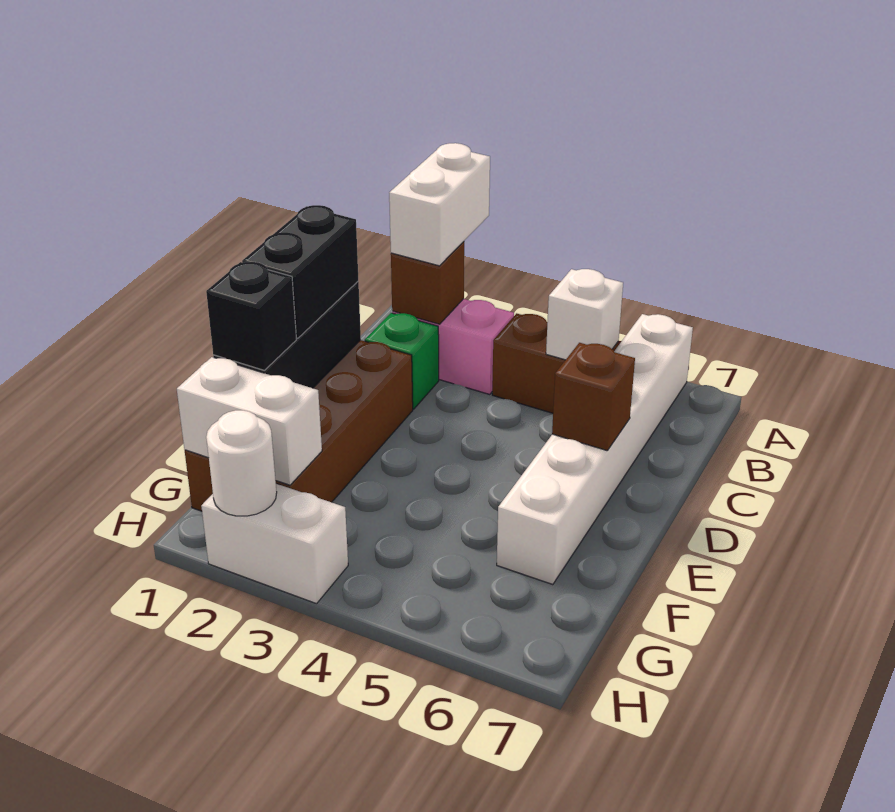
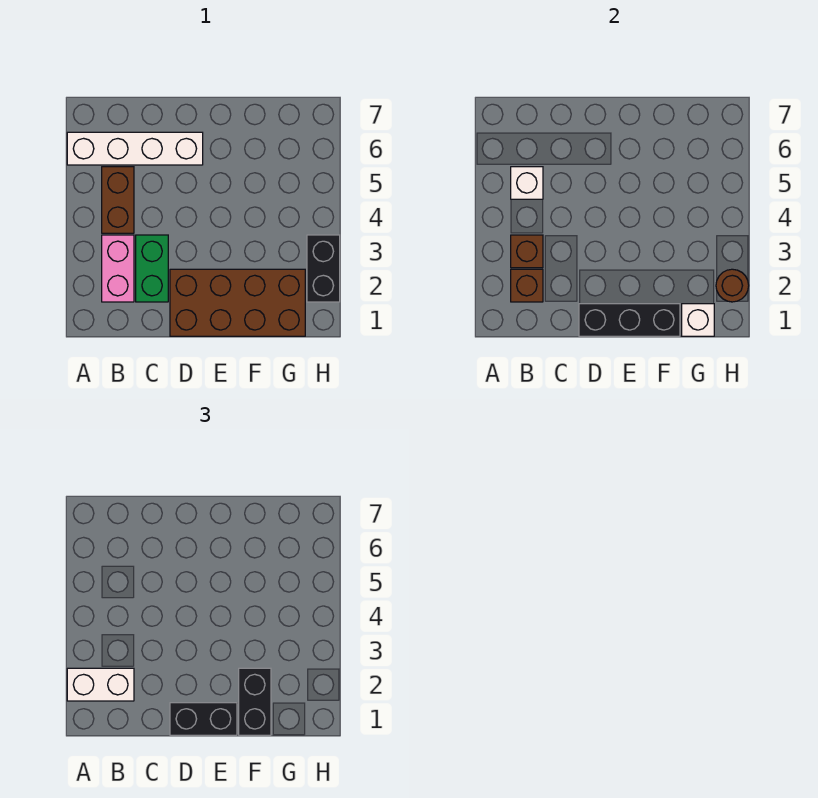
white brick A6:F6 level 1 -> white brick A6:D6 level 1
green brick C2 level 1 -> green brick C2:C3 level 1
brown brick D6 level 2 -> brown brick B3 level 2
black brick F1 level 3 -> black brick F1:F2 level 3
white brick G1:G2 level 2 -> white brick G1 level 2
white brick H2:H3 level 1 -> black brick H2:H3 level 1
white round brick H2 level 2 -> brown round brick H2 level 2

